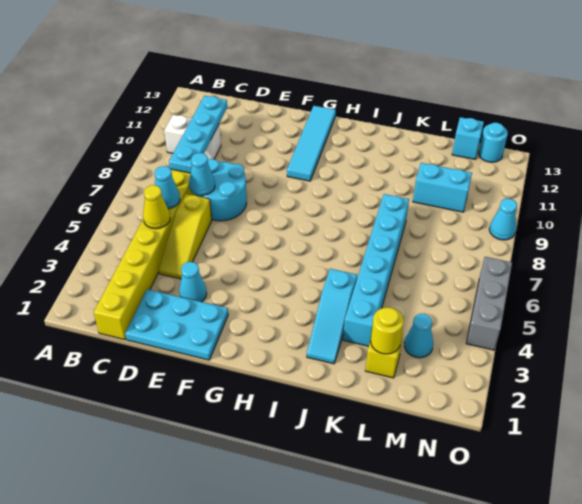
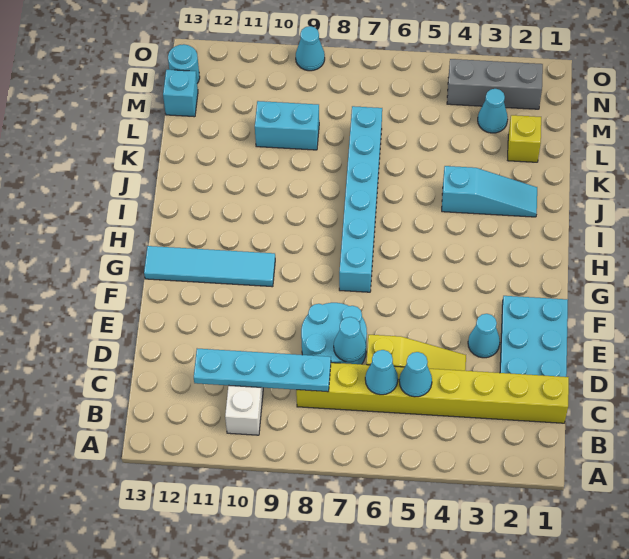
yellow cone C5 level 2 -> cyan cone C5 level 2
cyan brick K3:K8 level 1 -> cyan brick G7:L7 level 1
yellow round brick L2 level 2 -> none
cyan brick L10:M10 level 1 -> cyan brick L9:L10 level 1
grey brick O4:O6 level 1 -> grey brick N2:N4 level 1

